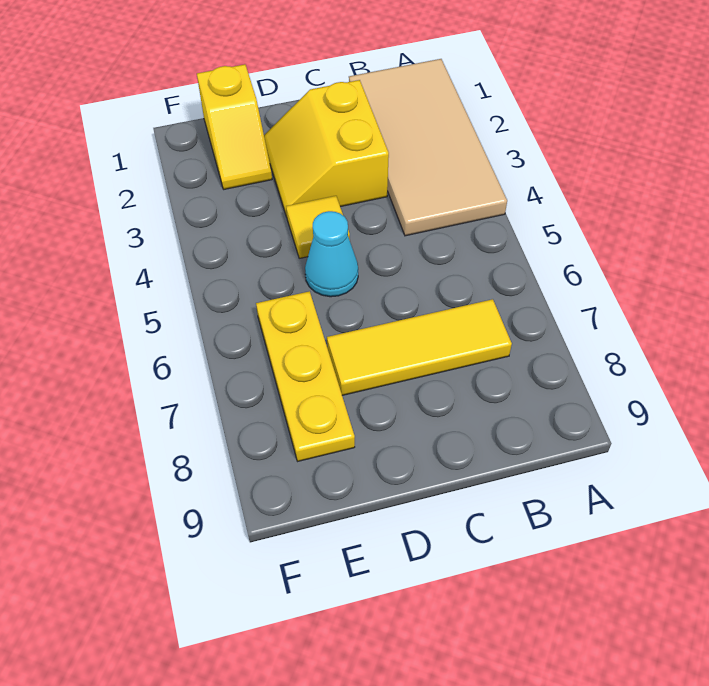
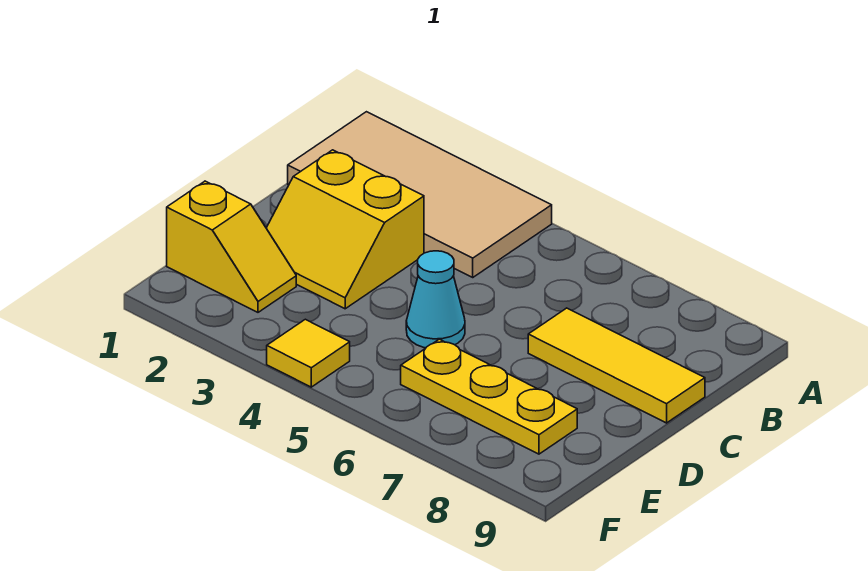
yellow tile B7:D7 level 1 -> yellow tile C7:C9 level 1
yellow tile D4 level 1 -> yellow tile F4 level 1

